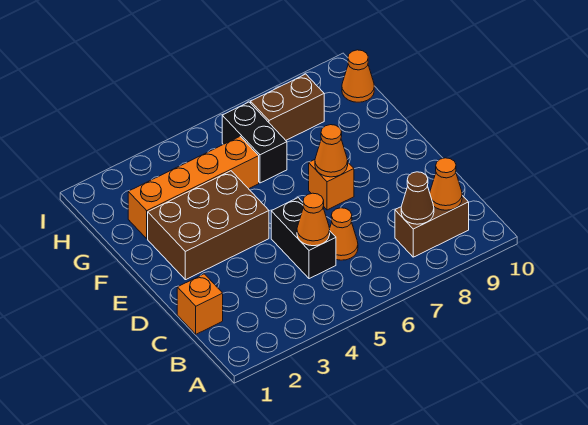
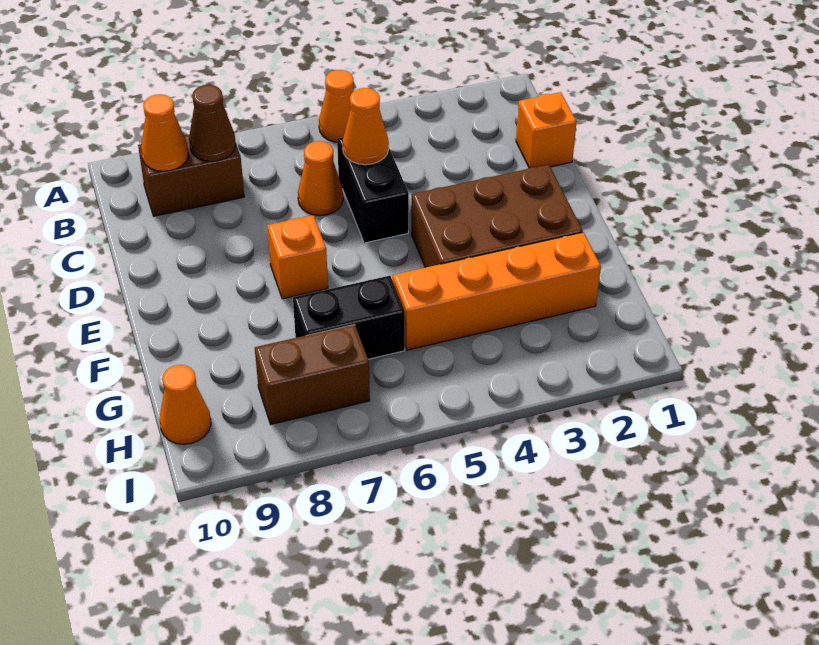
orange cone E7 level 2 -> orange cone A5 level 1
black brick G6:H6 level 1 -> black brick G6:G7 level 1

